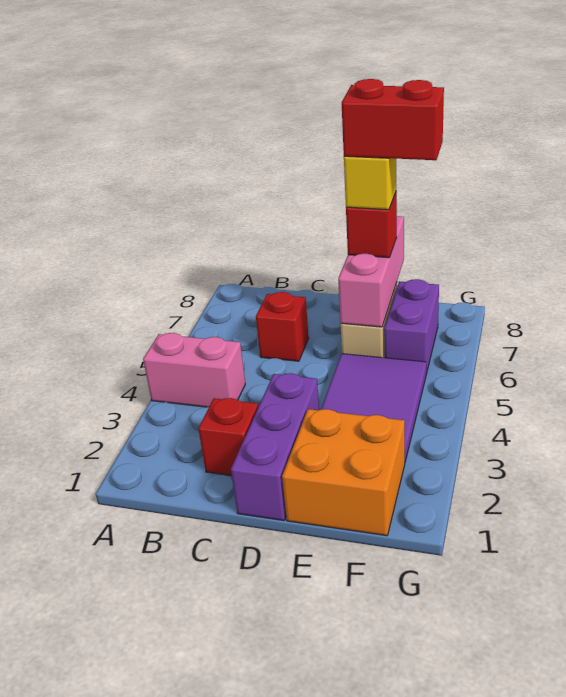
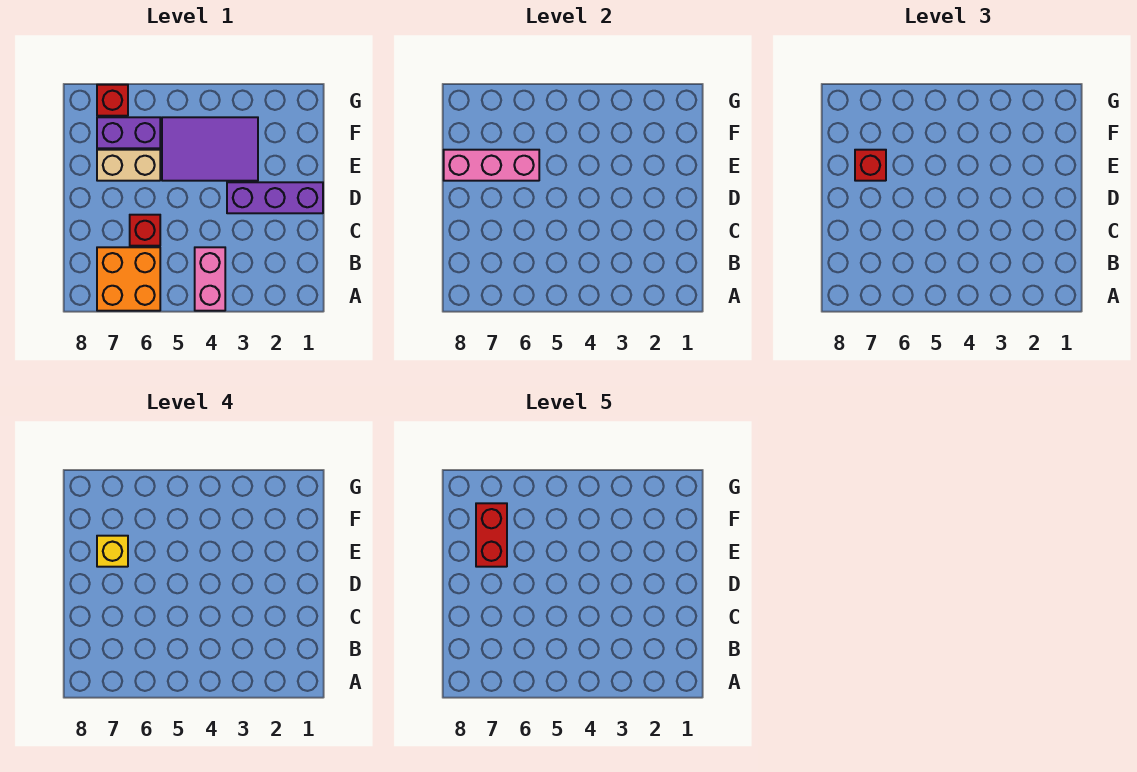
red brick C2 level 1 -> red brick G7 level 1
orange brick E1:F2 level 1 -> orange brick A6:B7 level 1

